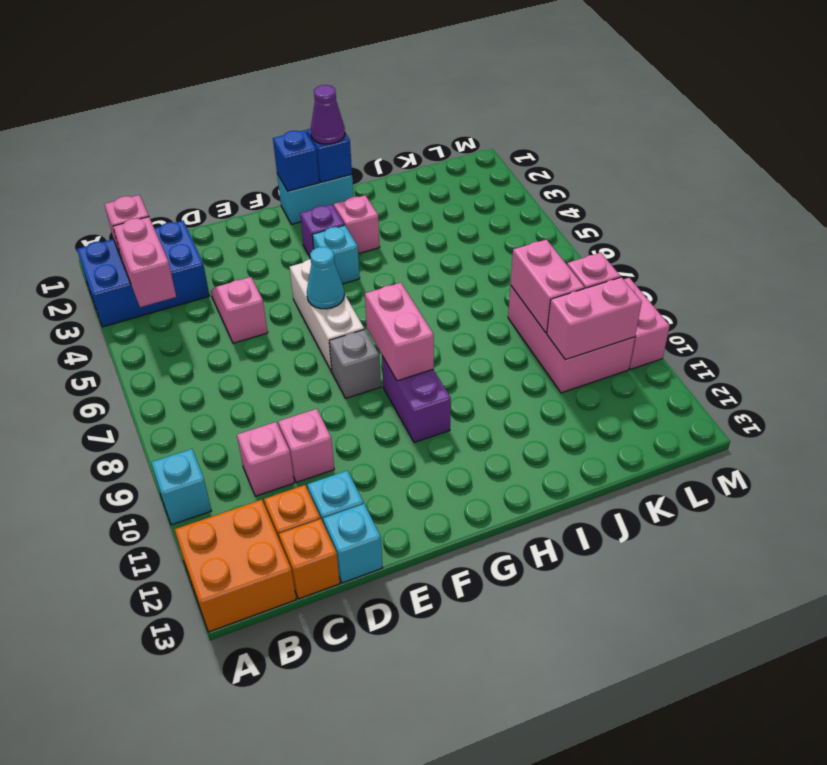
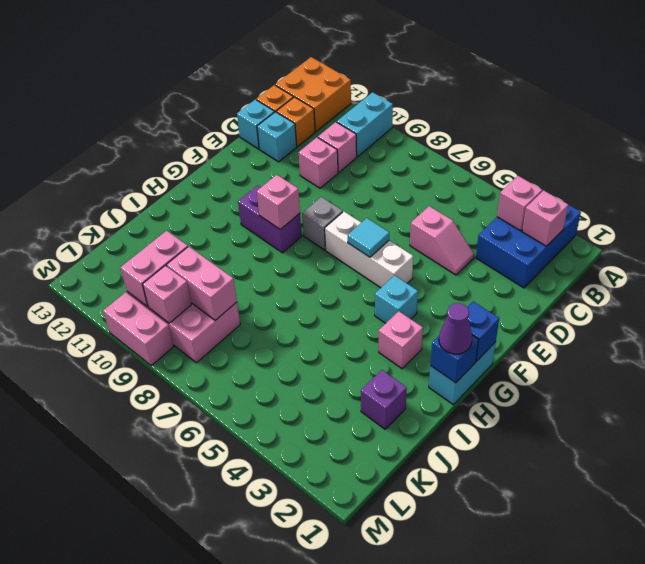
cyan brick A10 level 1 -> cyan brick A10:B10 level 1
pink brick B3:B4 level 2 -> pink brick B3 level 2
cyan cone F6 level 2 -> cyan tile F6 level 2
purple brick G3 level 1 -> purple brick J2 level 1
pink brick G8:G9 level 2 -> pink brick G9 level 2

